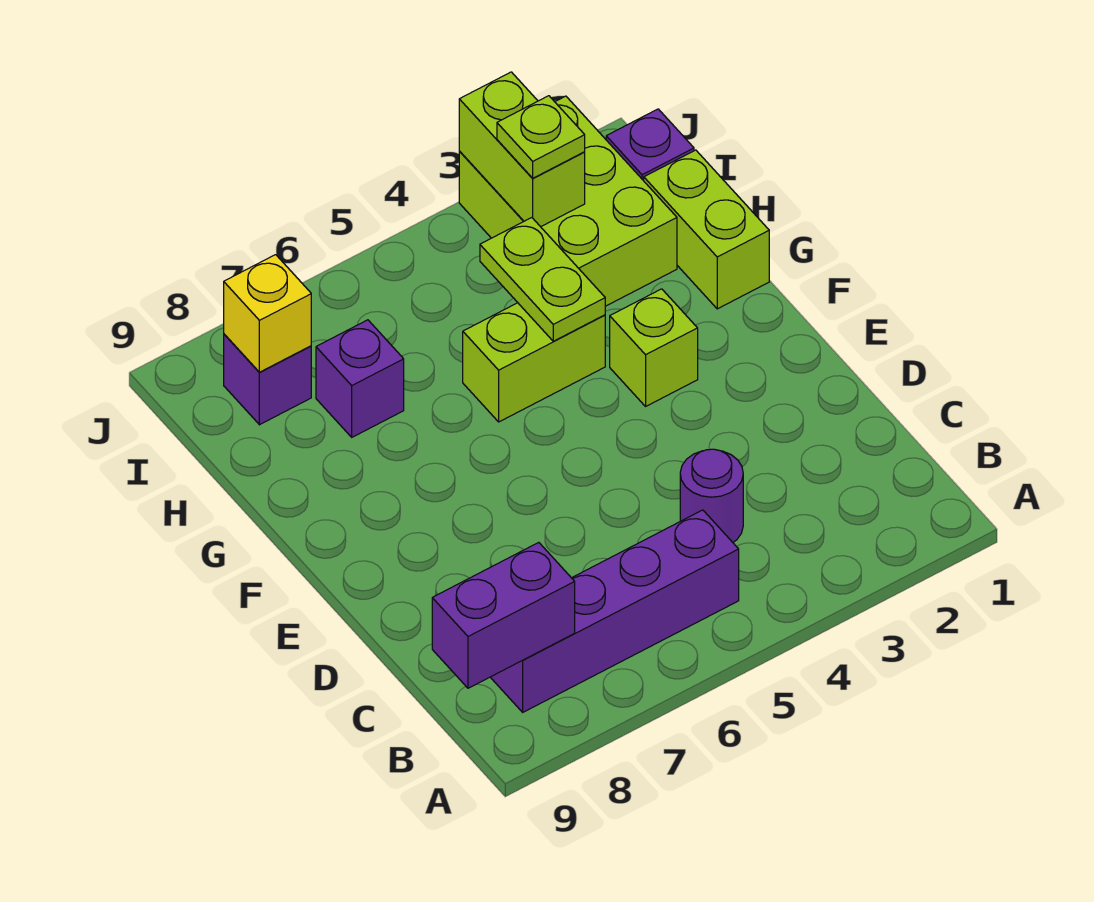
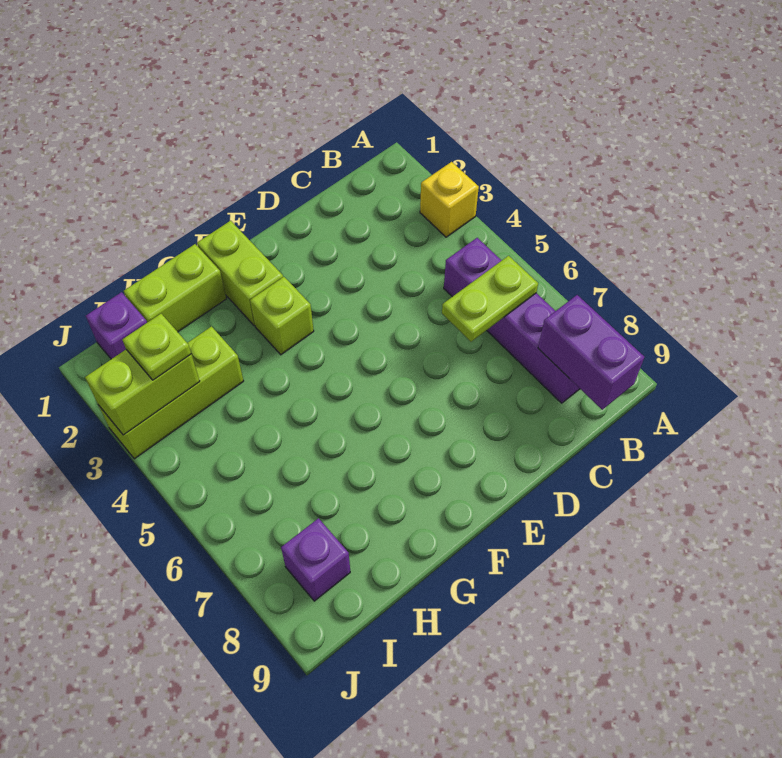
purple round brick C4 level 1 -> none
lime brick G4:G5 level 1 -> lime brick F1:F2 level 1
lime plate G4:H4 level 2 -> lime plate B6:C6 level 2
lime brick H2:J3 level 1 -> lime brick H3:J3 level 1
purple brick H7 level 1 -> none
yellow brick I8 level 2 -> yellow brick A3 level 1

